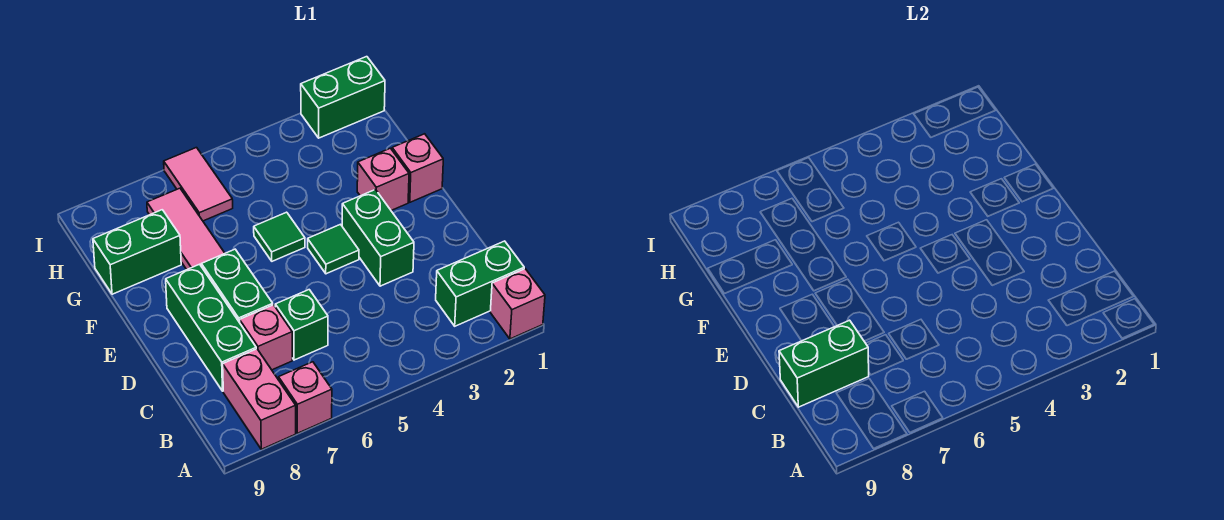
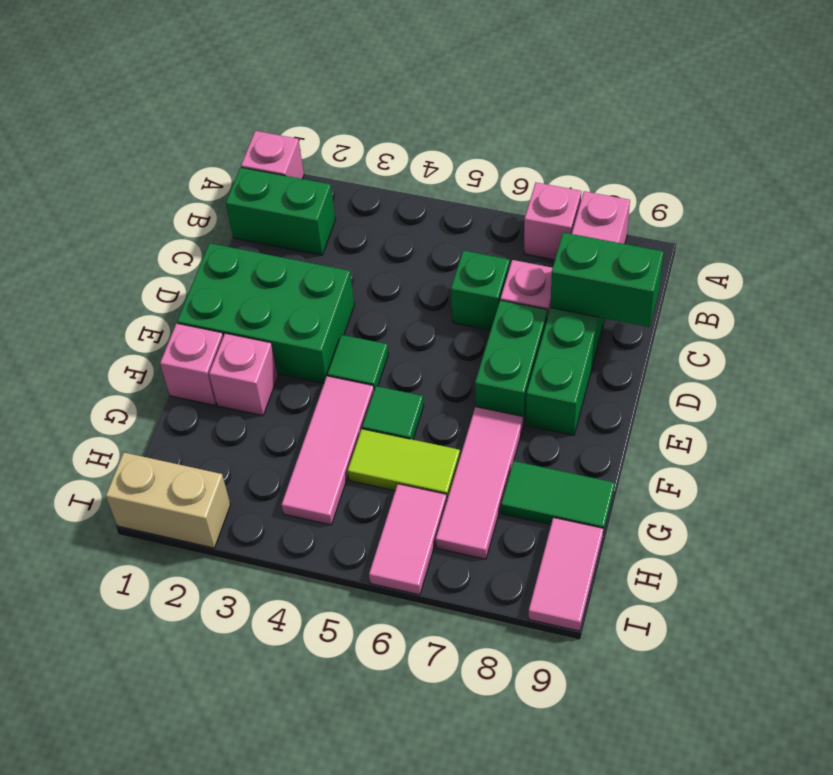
green brick D3:E3 level 1 -> green brick D1:E3 level 1
none -> pink tile F4:H4 level 1
none -> lime tile G5:G6 level 1
green brick G8:G9 level 1 -> green tile G8:G9 level 1
none -> pink tile H9:I9 level 1
green brick I1:I2 level 1 -> tan brick I1:I2 level 1

